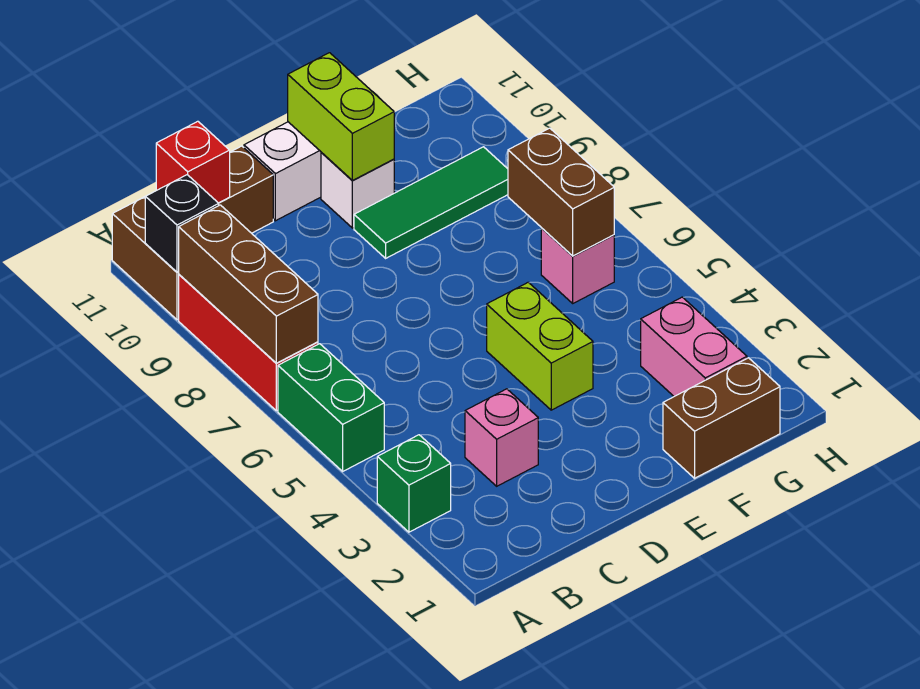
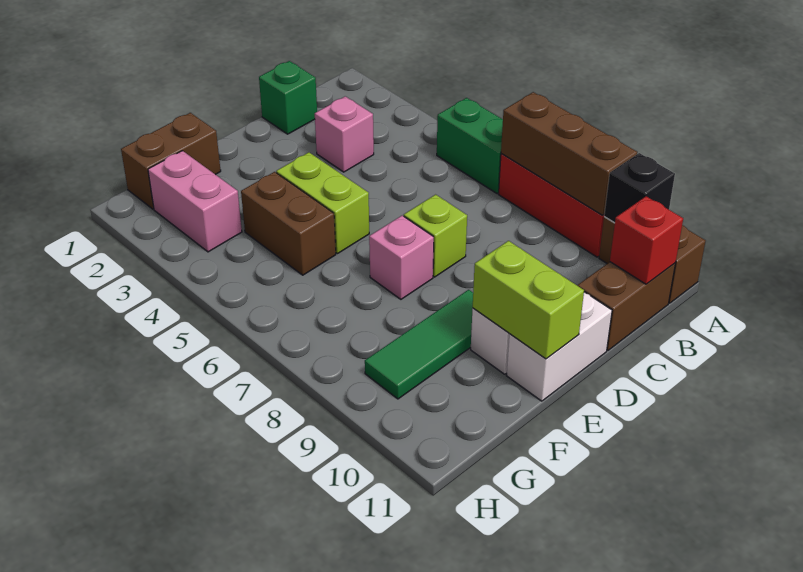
green brick A3 level 1 -> green brick C1 level 1
none -> lime brick D7 level 1
pink brick G6 level 1 -> pink brick E7 level 1
brown brick G6:G7 level 2 -> brown brick F4:F5 level 1

